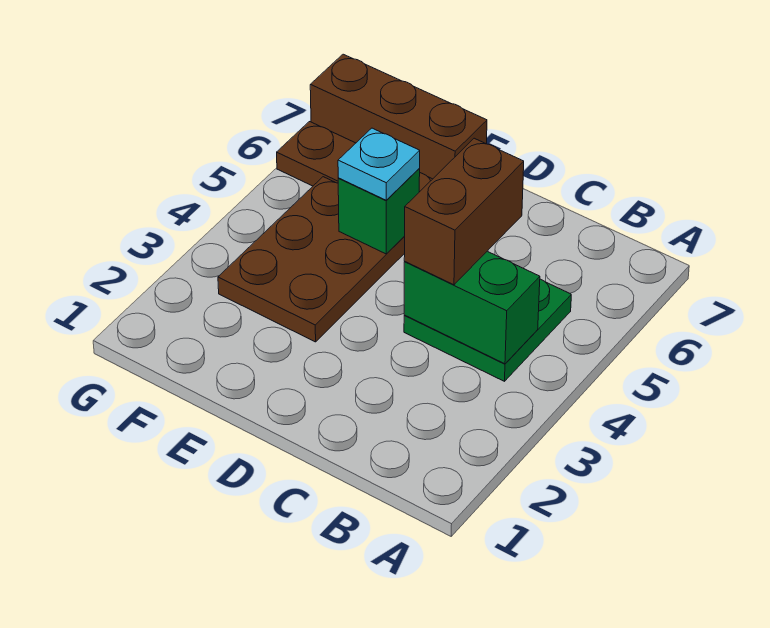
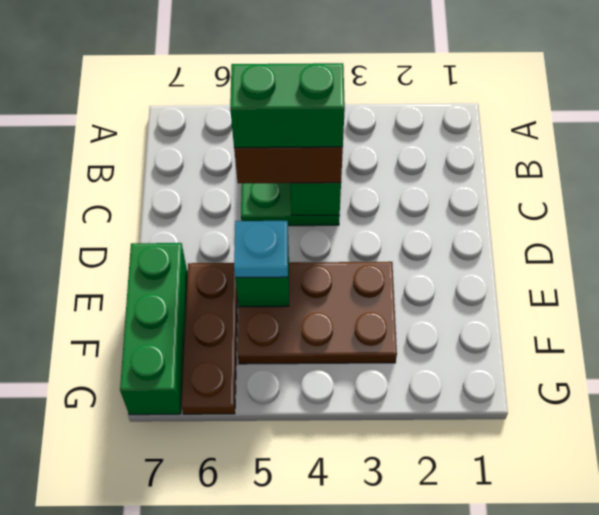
none -> green brick C4:C5 level 4
brown brick E7:G7 level 1 -> green brick E7:G7 level 1

